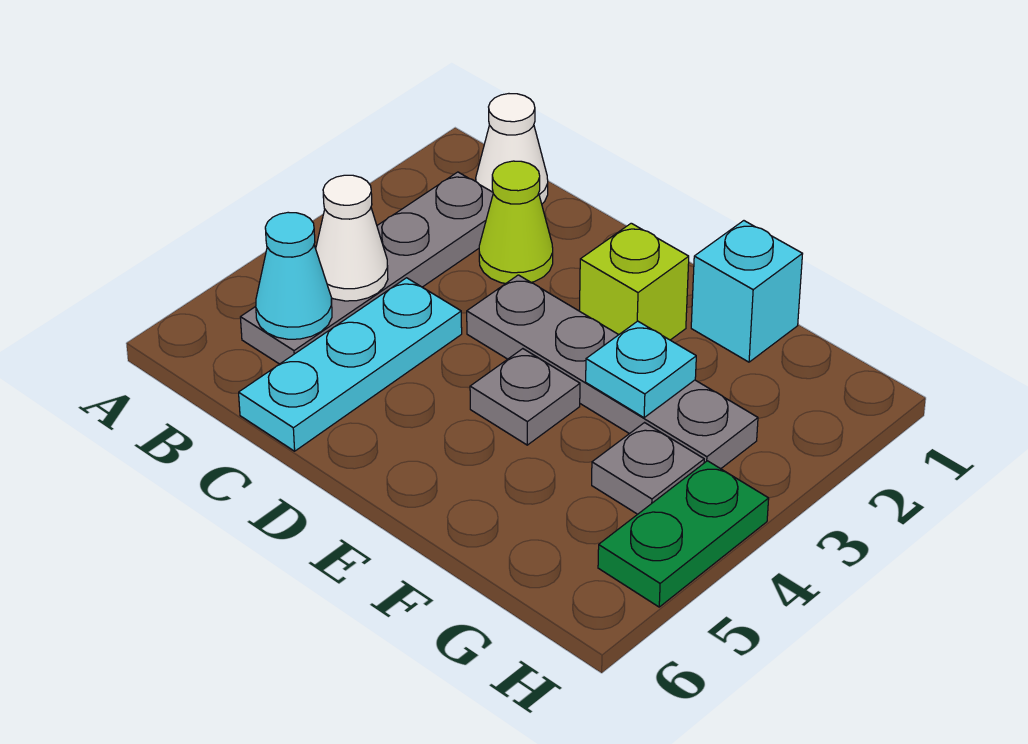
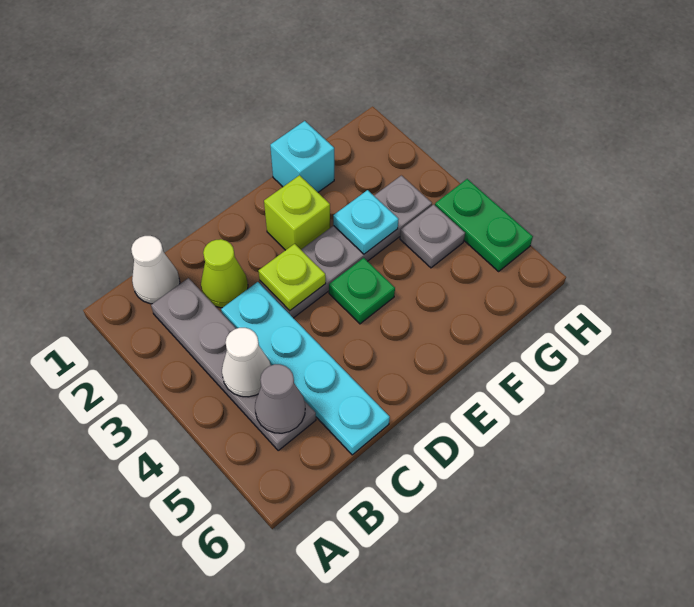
cyan cone B5 level 2 -> grey cone B5 level 2
cyan plate C4:C6 level 1 -> cyan plate C3:C6 level 1
none -> lime plate D3 level 2
grey plate E4 level 1 -> green plate E4 level 1

